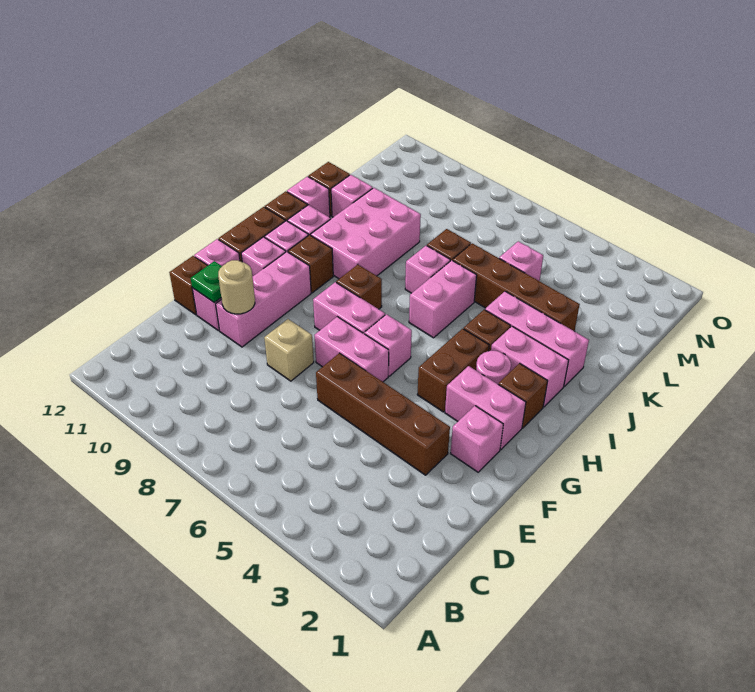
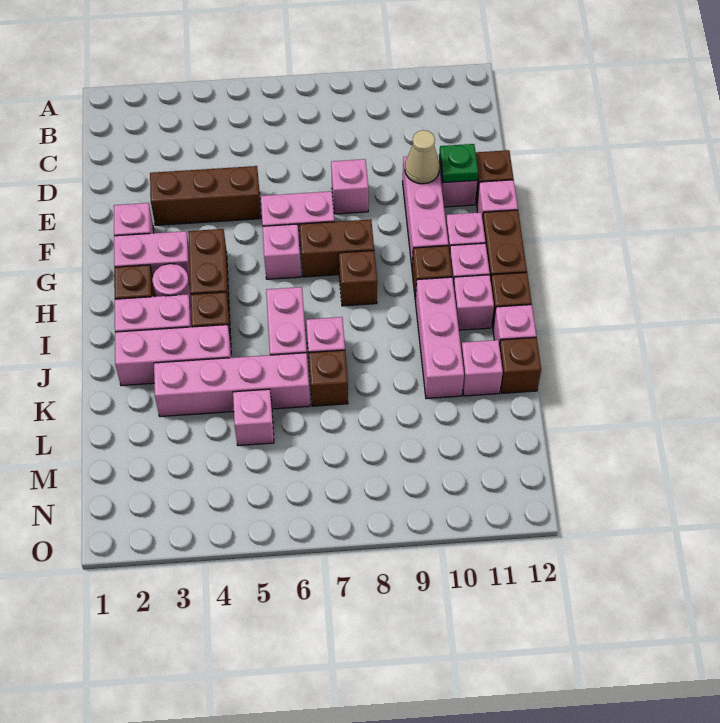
brown brick E3:E6 level 1 -> brown brick E3:E5 level 1
tan brick E8 level 1 -> pink brick E8 level 1
tan round brick E10 level 2 -> tan cone E10 level 2
pink brick G7:G8 level 1 -> brown brick G7:G8 level 1
pink brick I9:K10 level 1 -> pink brick I10:K10 level 1
brown brick K3:K6 level 1 -> pink brick K3:K6 level 1

